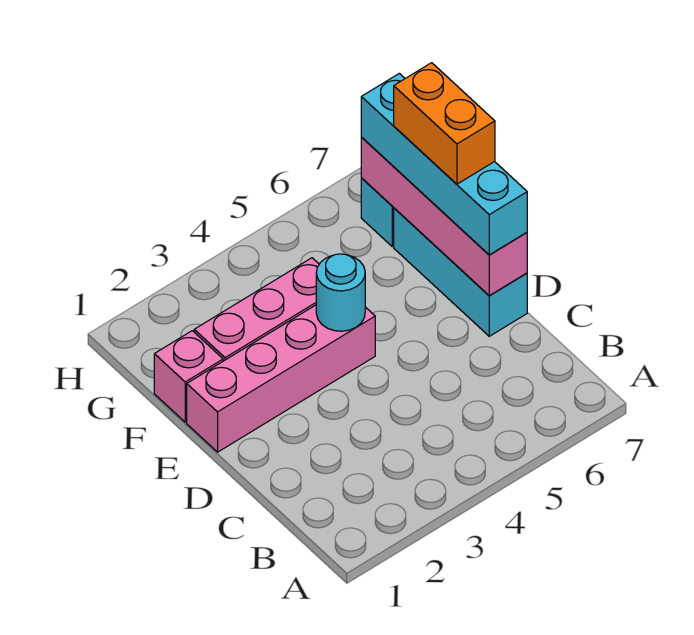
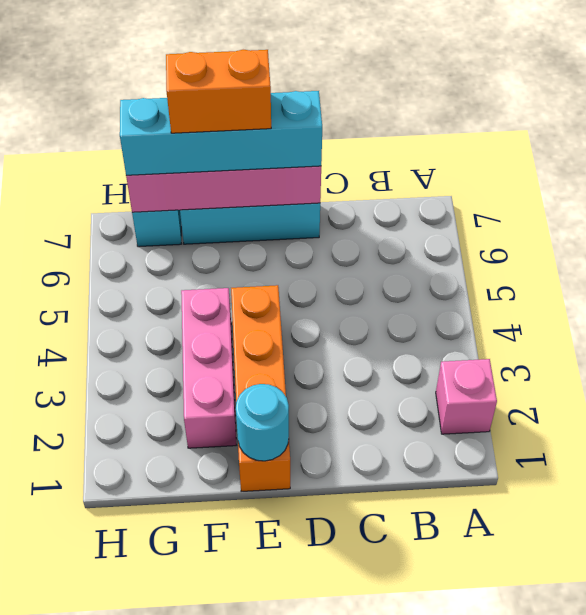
pink brick E1:E4 level 1 -> orange brick E1:E4 level 1
cyan round brick E4 level 2 -> cyan round brick E1 level 2
pink brick F1 level 1 -> pink brick A2 level 1

